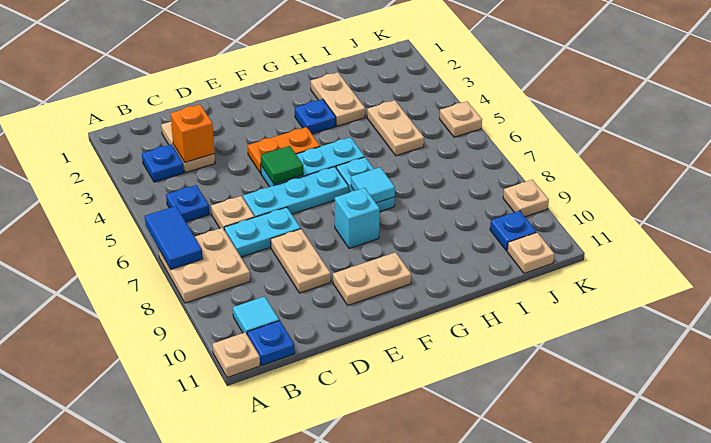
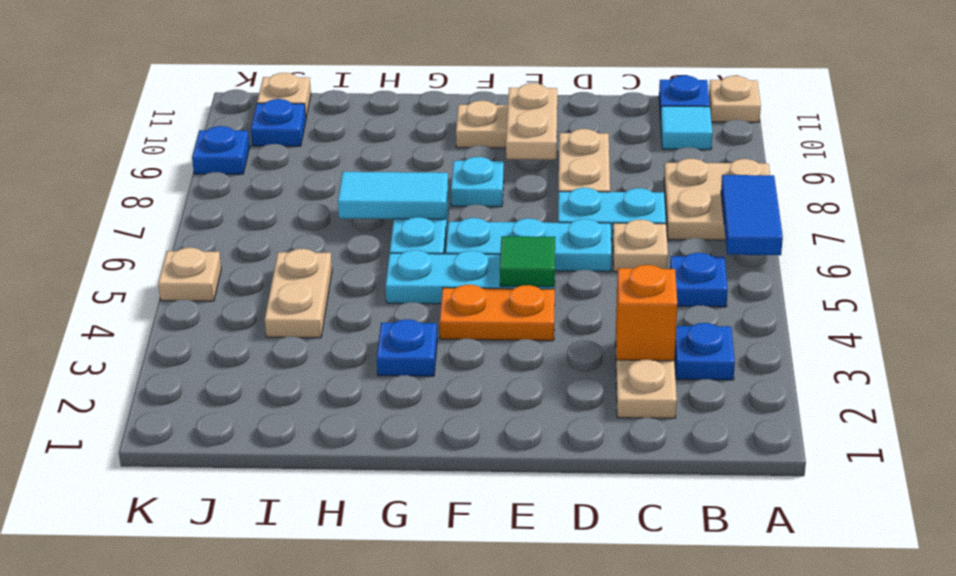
cyan brick F8 level 1 -> cyan plate F8 level 1
cyan tile G7 level 2 -> cyan tile G7:H7 level 2
tan plate H2:H3 level 1 -> tan plate E9:E10 level 2
tan plate K9 level 1 -> blue plate K9 level 1

